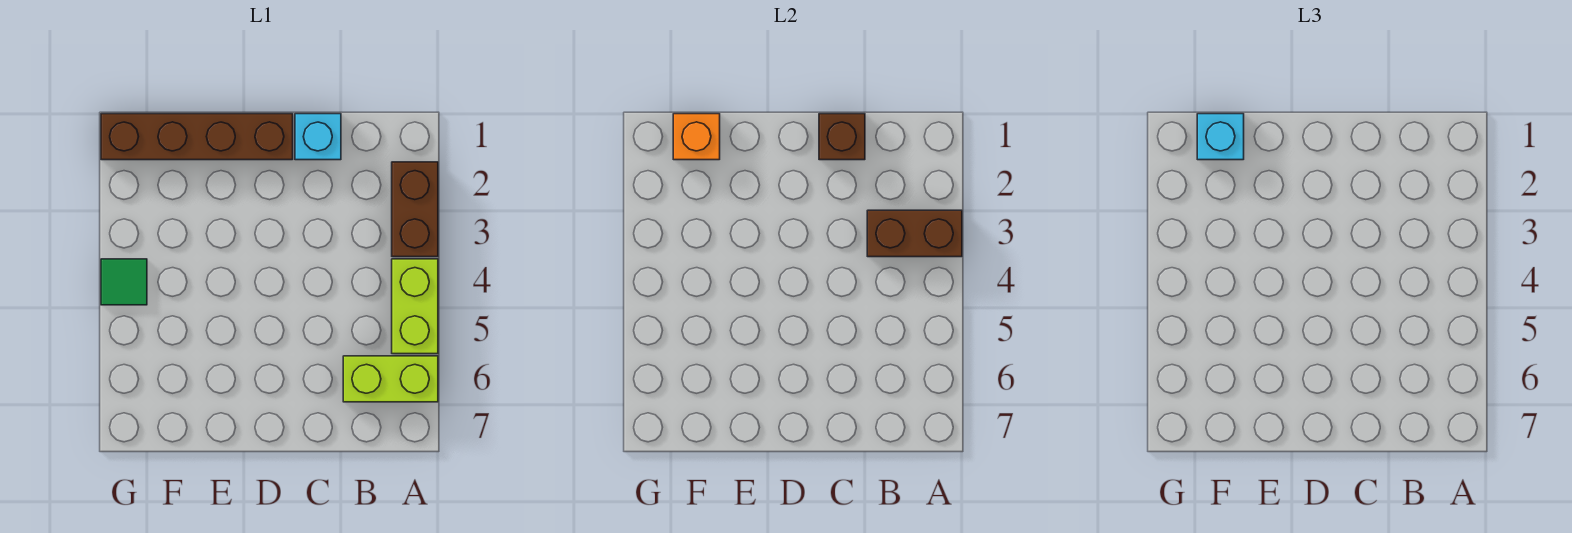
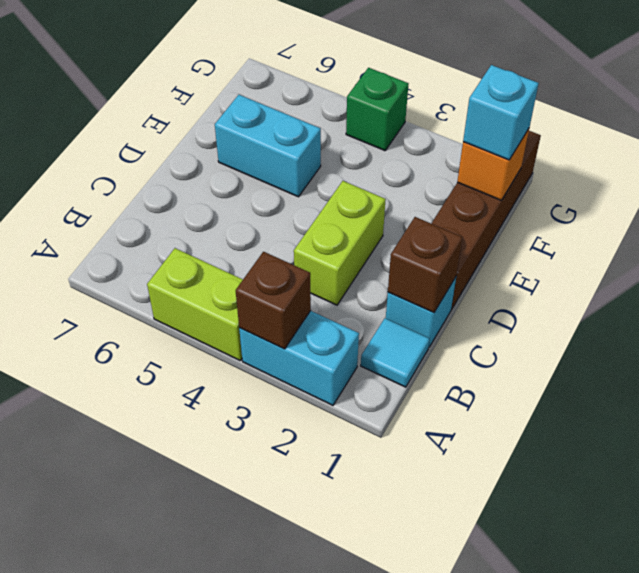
brown brick A2:A3 level 1 -> cyan brick A2:A3 level 1
brown brick A3:B3 level 2 -> brown brick A3 level 2
lime brick A6:B6 level 1 -> lime brick C3:D3 level 1
none -> cyan tile B1 level 1
none -> cyan brick E5:E6 level 1
green tile G4 level 1 -> green brick G4 level 1

